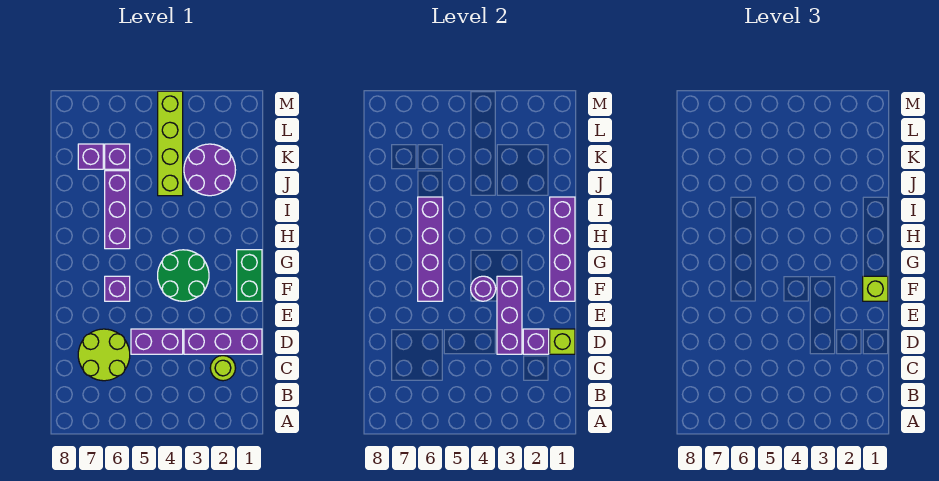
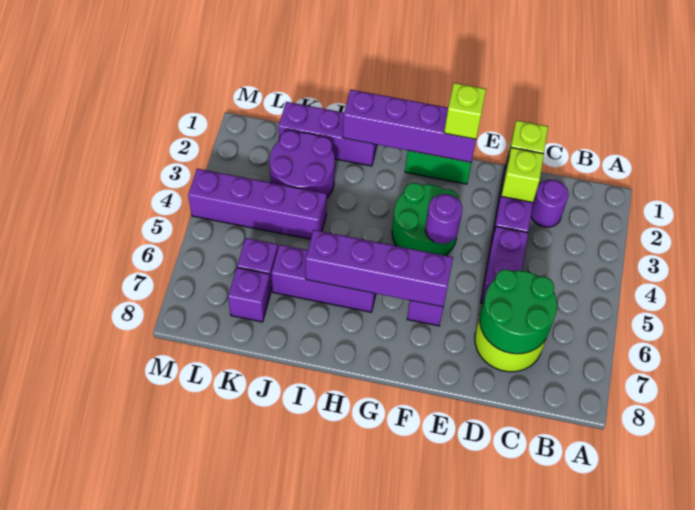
lime round brick C2 level 1 -> purple round brick C2 level 1
none -> green round brick C6:D7 level 2
purple brick D2 level 2 -> lime brick D2 level 2
purple brick D3:F3 level 2 -> purple brick I1:K1 level 1
lime brick J4:M4 level 1 -> purple brick J4:M4 level 1

